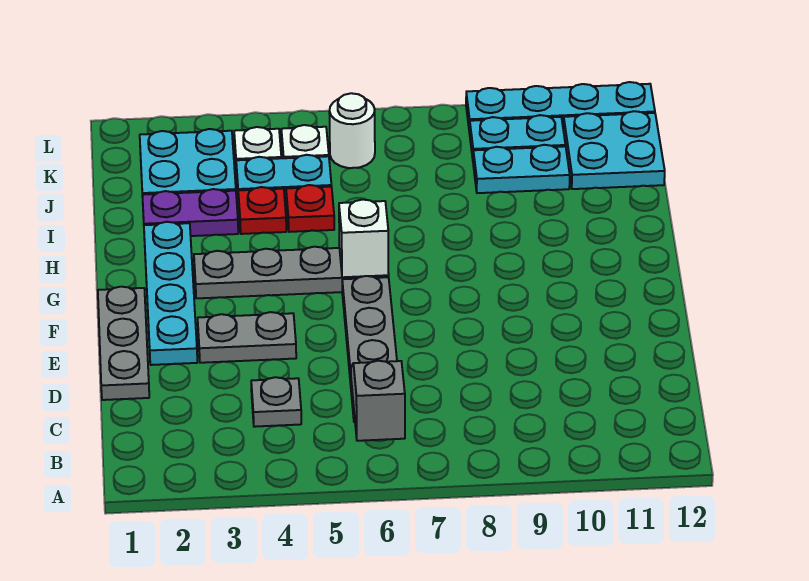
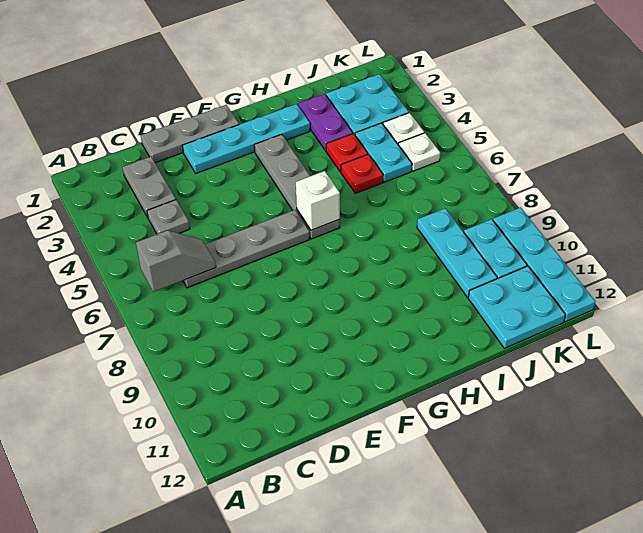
grey plate E3:E4 level 1 -> grey plate C2:C3 level 1
cyan plate J9:J10 level 1 -> cyan plate J8:J10 level 1
white round brick K6 level 1 -> none

